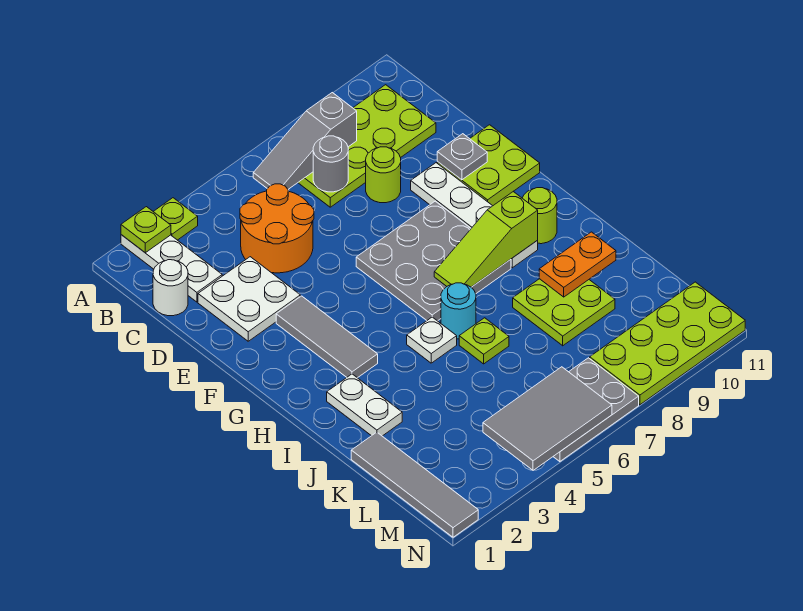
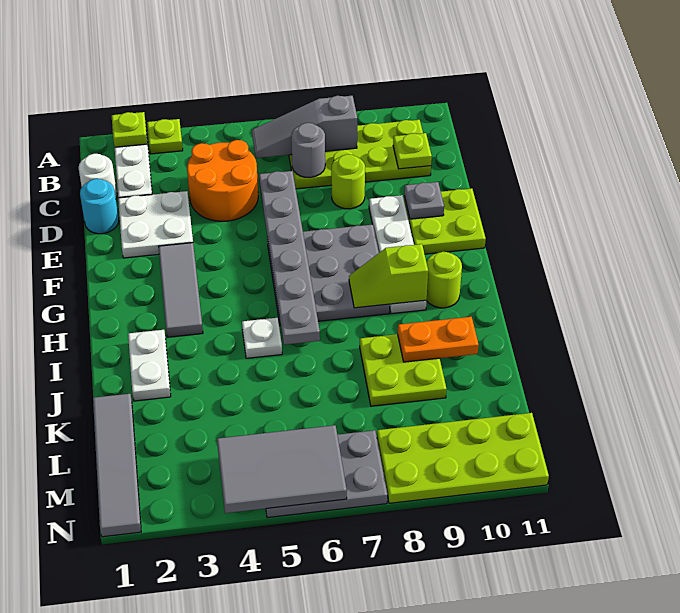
none -> grey plate D6:I6 level 2
lime slope H7:H9 level 2 top 9 -> lime slope H8:H9 level 2 top 9
cyan round brick I6 level 1 -> cyan round brick D1 level 1
lime plate J6 level 1 -> lime plate C10 level 2

